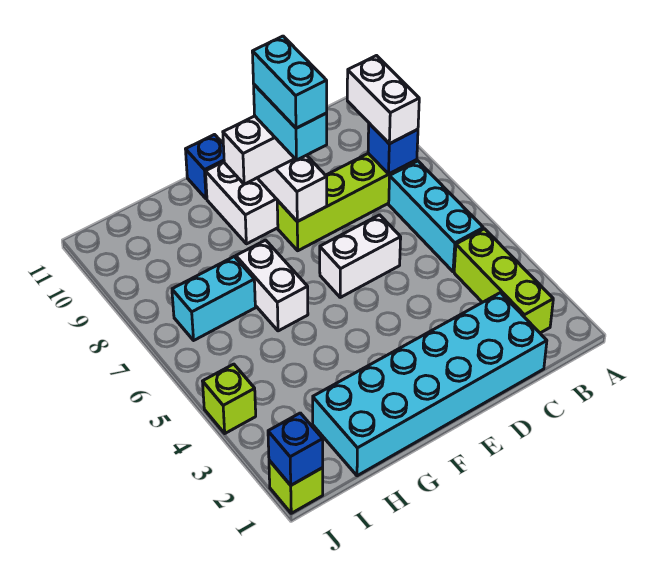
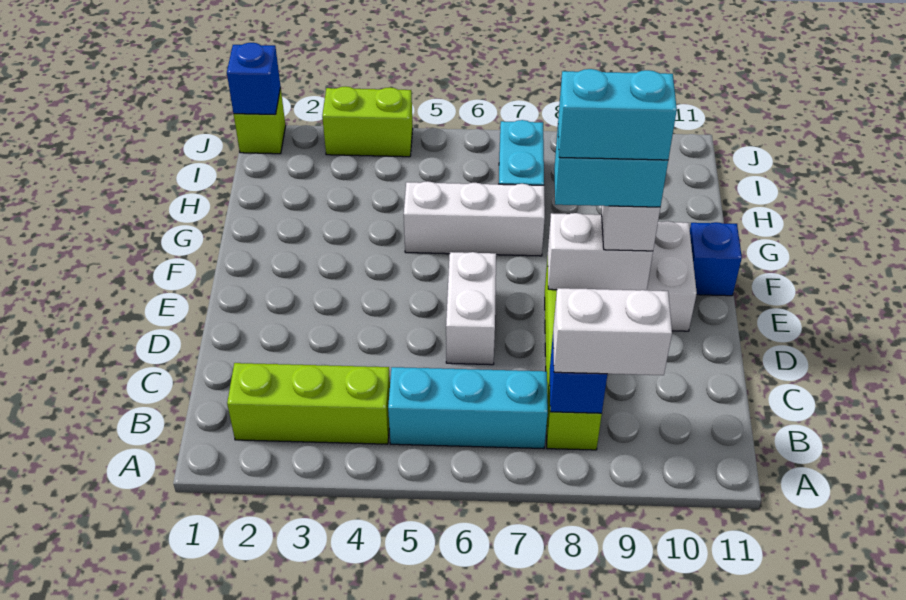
cyan brick C1:H2 level 1 -> none
white brick G6:G7 level 1 -> white brick G5:G7 level 1
lime brick J4 level 1 -> lime brick J3:J4 level 1

